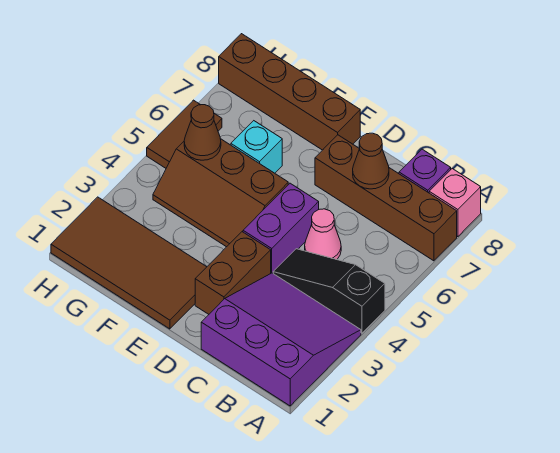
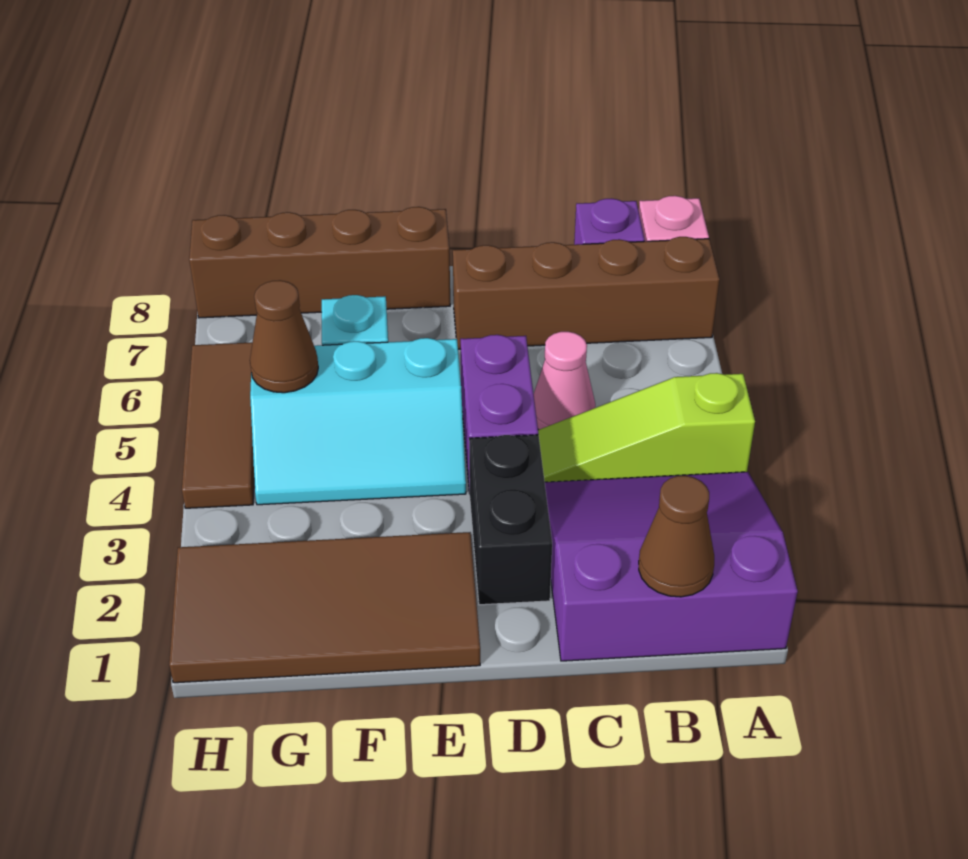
black slope A4:C4 level 1 top A -> lime slope A4:C4 level 1 top A
brown cone C7 level 2 -> brown cone B1 level 2
brown brick D2:D3 level 1 -> black brick D2:D3 level 1
brown slope E4:G5 level 1 top 5 -> cyan slope E4:G5 level 1 top 5
brown tile H5:H6 level 1 -> brown tile H4:H6 level 1

